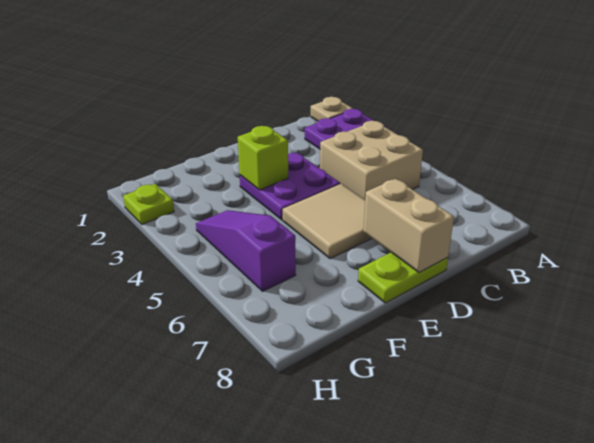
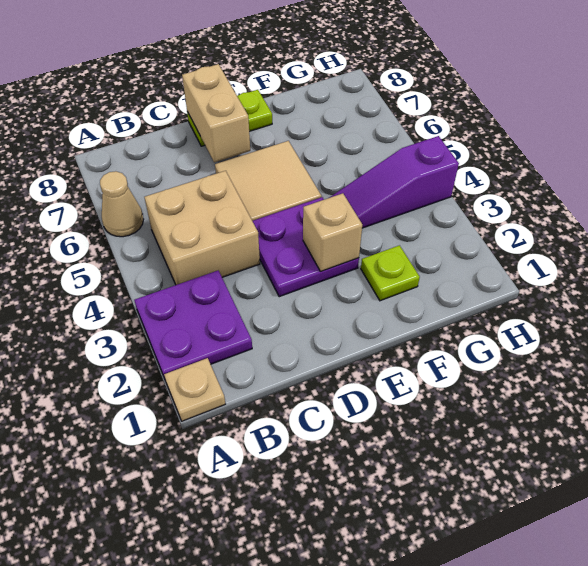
none -> tan cone A6 level 1
lime brick E3 level 2 -> tan brick E3 level 2
purple slope G4:G6 level 1 top 6 -> purple slope F4:H4 level 1 top H
lime plate H2 level 1 -> lime plate F2 level 1

